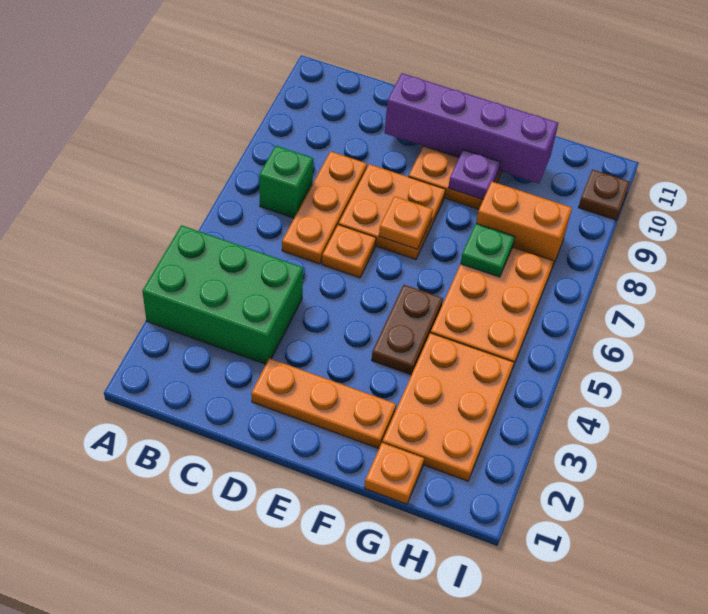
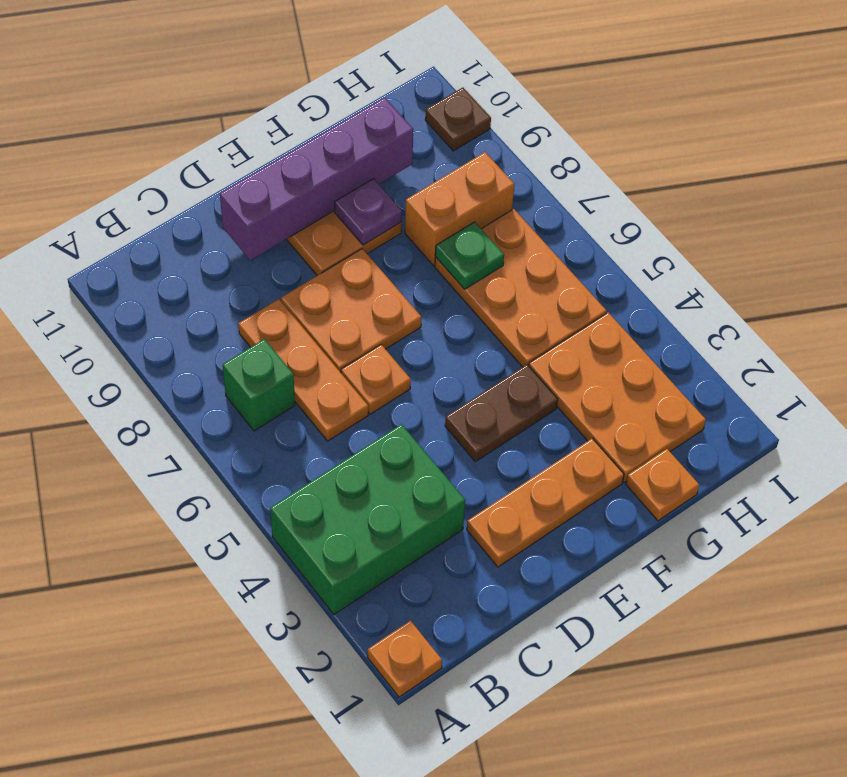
orange plate E7 level 2 -> orange plate A1 level 1
brown plate F4:F5 level 1 -> brown plate E4:F4 level 1

